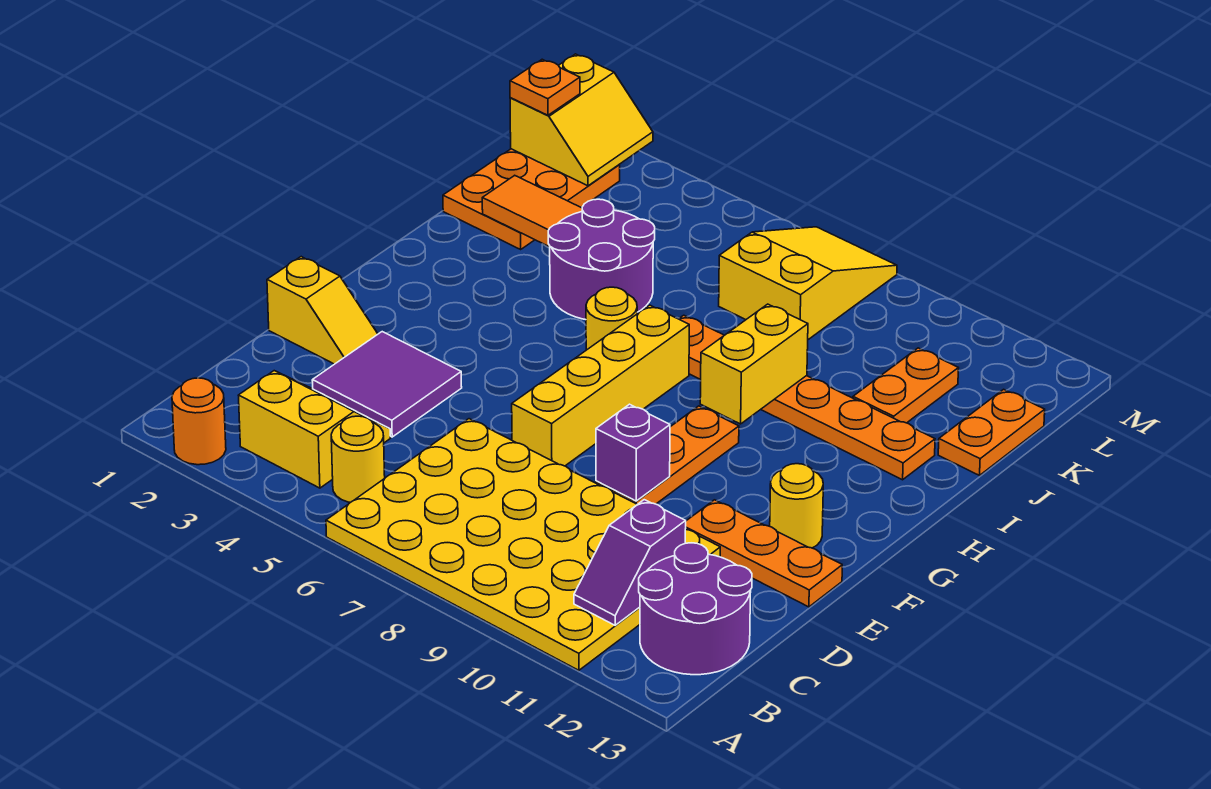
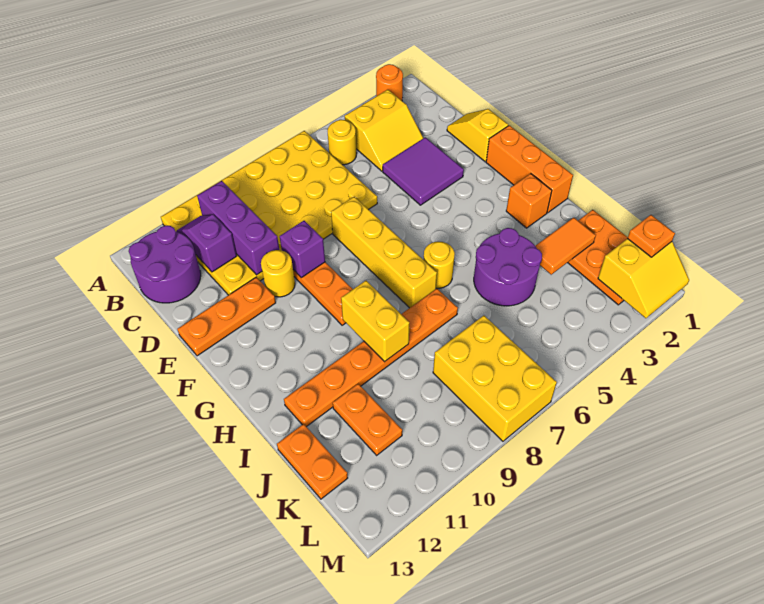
none -> purple brick B10:D10 level 2
yellow slope E1:E2 level 1 top 1 -> yellow slope D1:E1 level 1 top E
none -> orange brick F1:H1 level 1
yellow round brick F12 level 1 -> yellow round brick E10 level 1
none -> orange brick H2 level 1
yellow slope K7:M8 level 1 top K -> yellow brick K7:M8 level 1
yellow slope L1:M2 level 2 top 1 -> yellow slope L1:M2 level 2 top L

